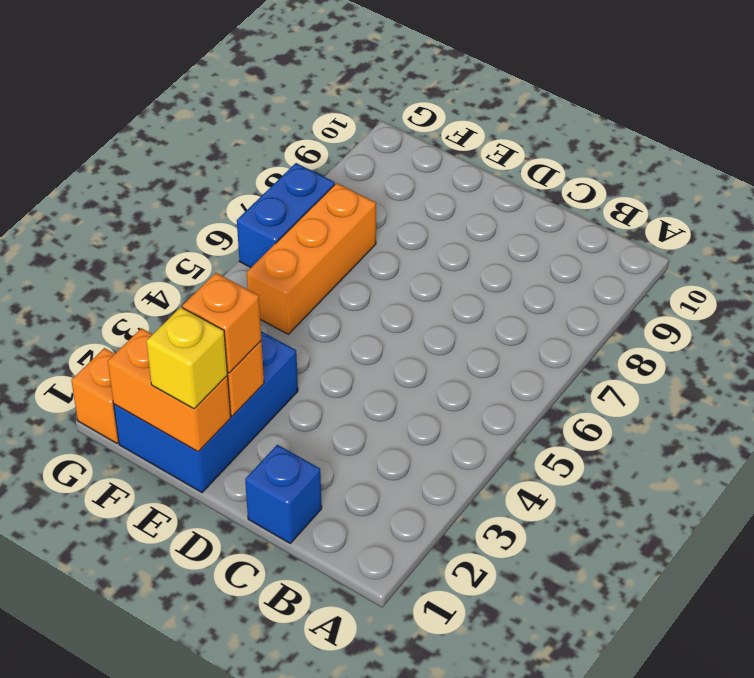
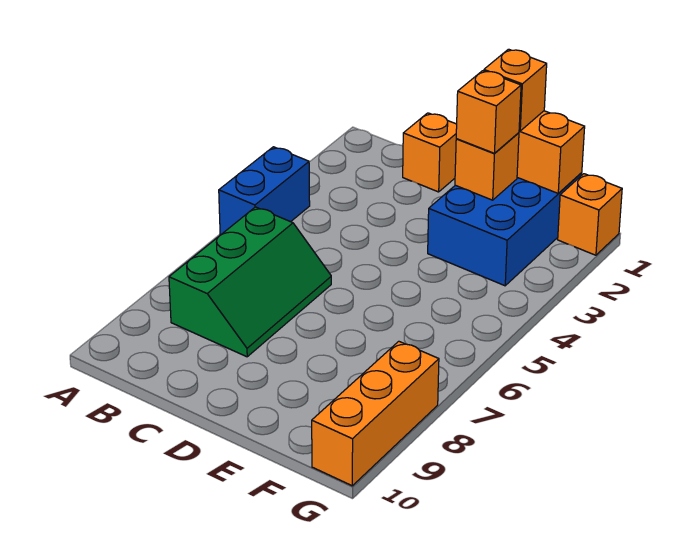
none -> green slope B6:C8 level 1 top B
blue brick C1 level 1 -> orange brick C1 level 1
yellow brick E1 level 3 -> orange brick E1 level 3
orange brick F5:F7 level 1 -> orange brick G8:G10 level 1
blue brick G6:G7 level 1 -> blue brick A4:A5 level 1

